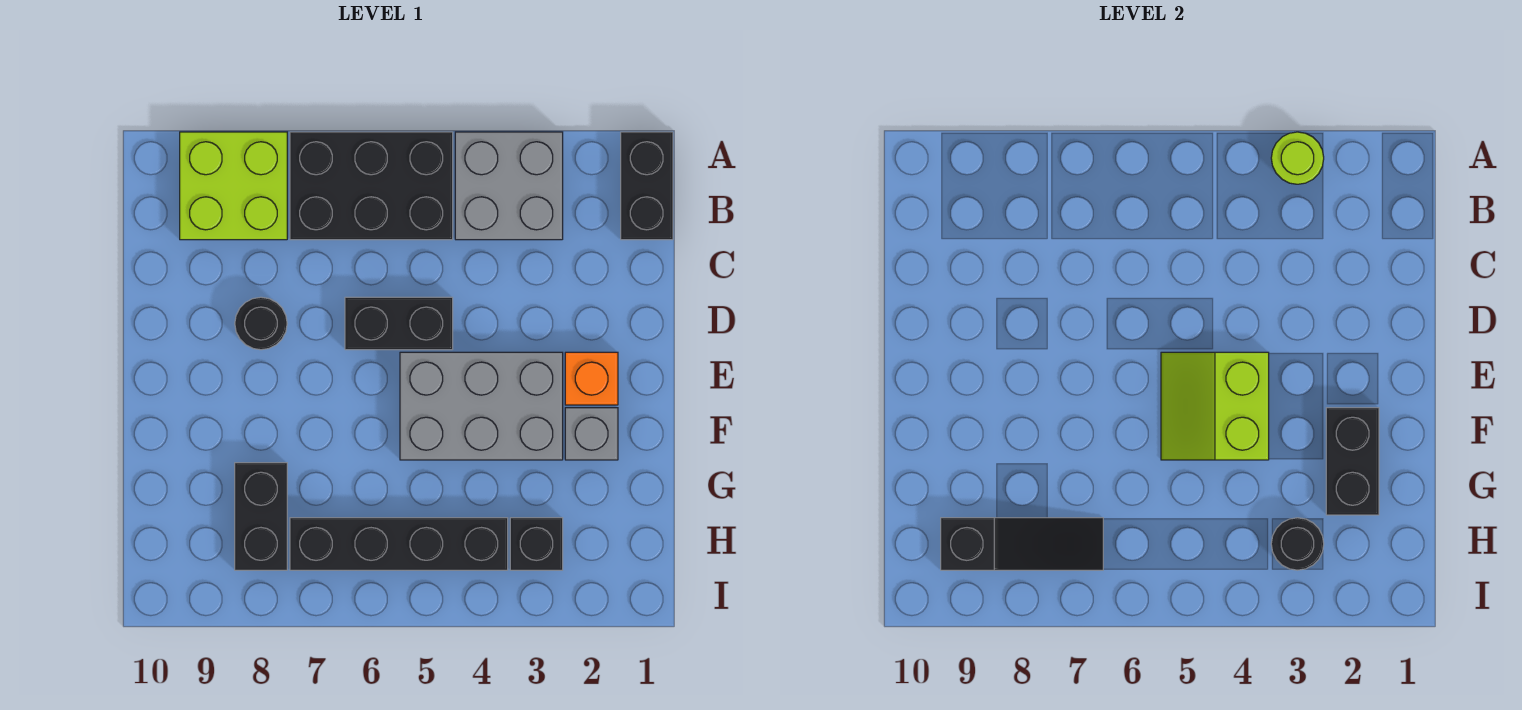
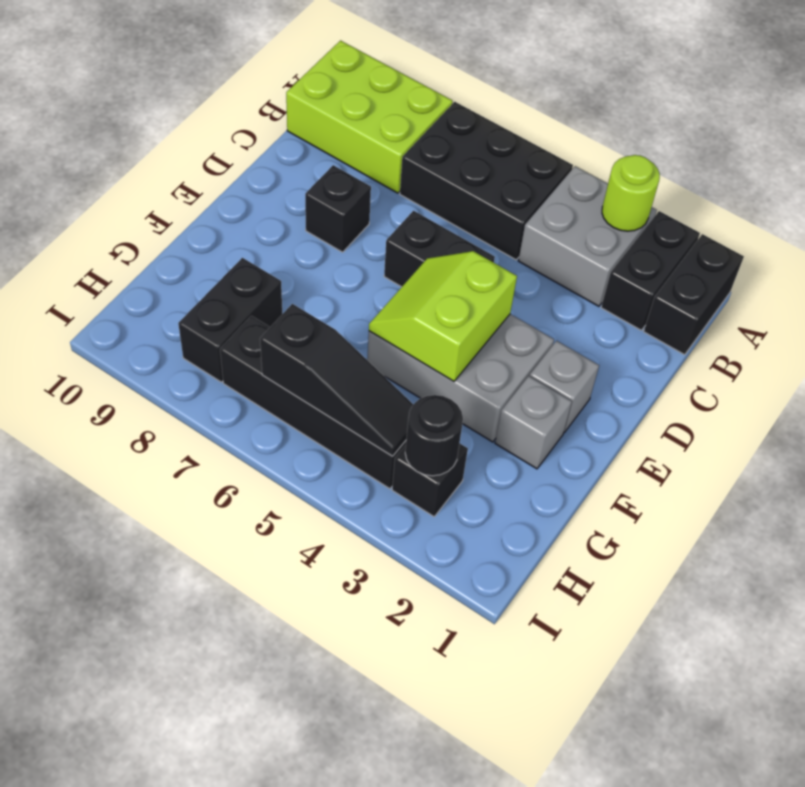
lime brick A8:B9 level 1 -> lime brick A8:B10 level 1
black round brick D8 level 1 -> black brick D8 level 1
orange brick E2 level 1 -> grey brick E2 level 1
black brick F2:G2 level 2 -> black brick A2:B2 level 1
black slope H7:H9 level 2 top 9 -> black slope H4:H6 level 2 top 6

